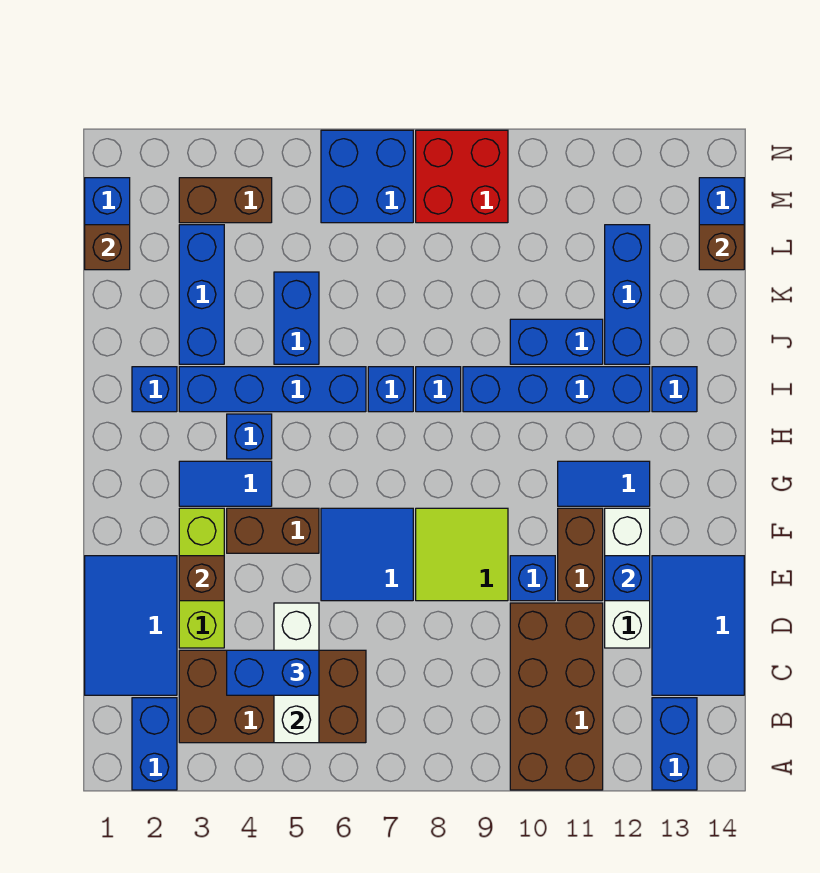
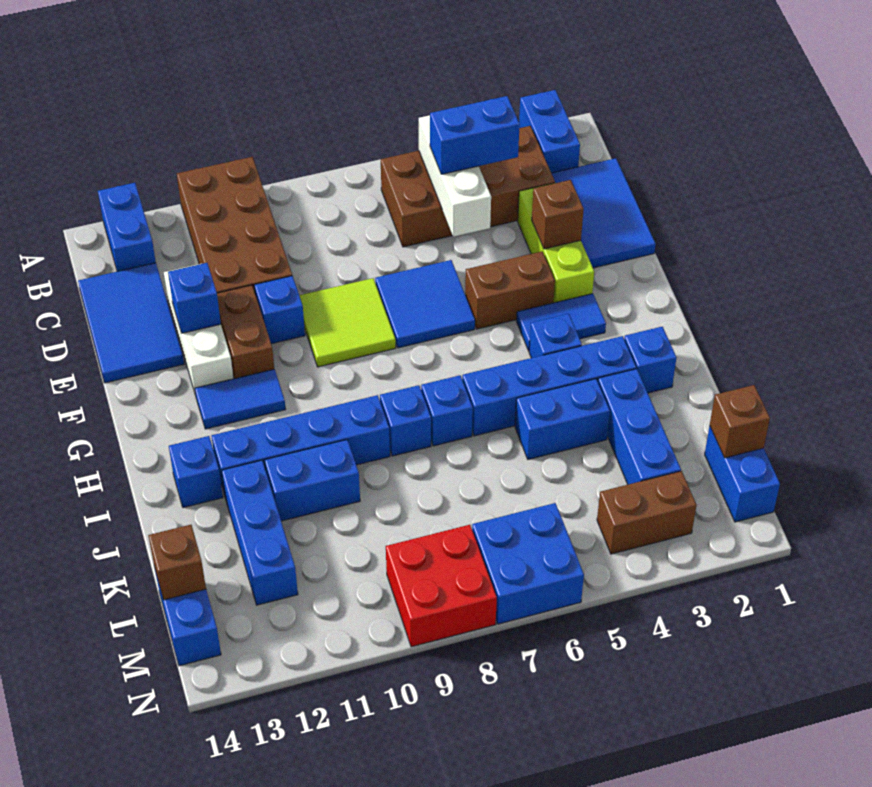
blue brick J5:K5 level 1 -> blue brick J4:J5 level 1

